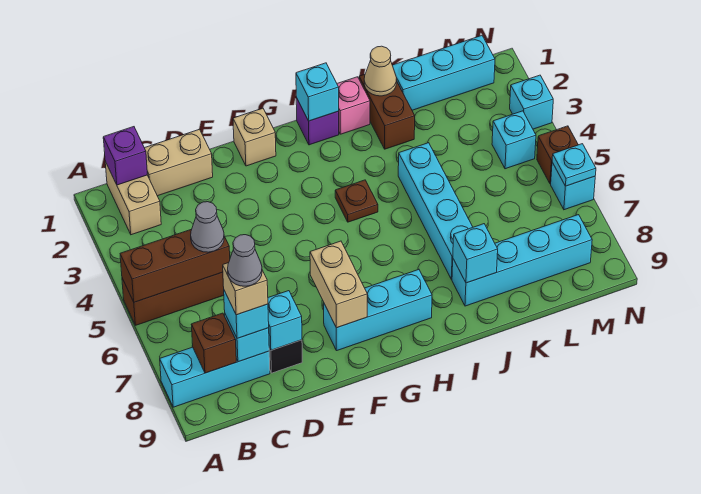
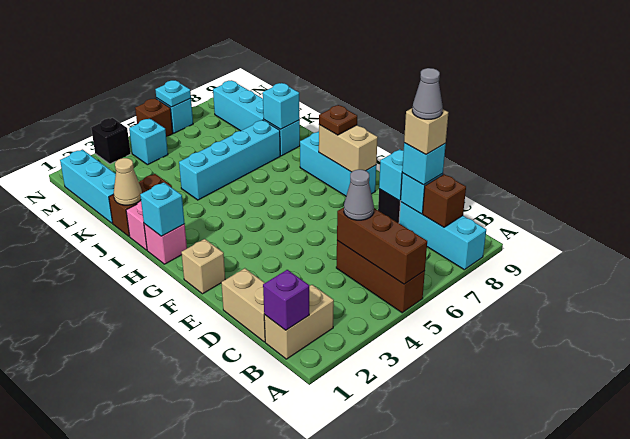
tan brick F7:F8 level 2 -> tan brick F8:G8 level 2
purple brick H1 level 1 -> pink brick H1 level 1
brown plate H4 level 1 -> brown plate G8 level 3
cyan brick N3 level 1 -> black brick N3 level 1

